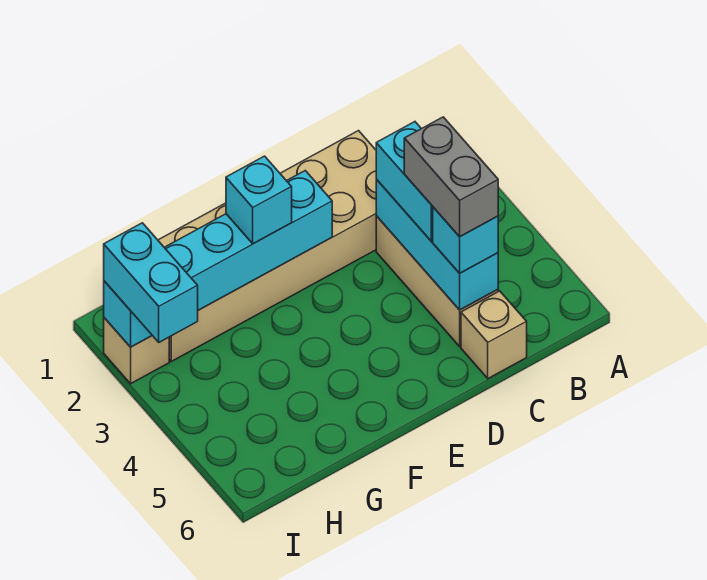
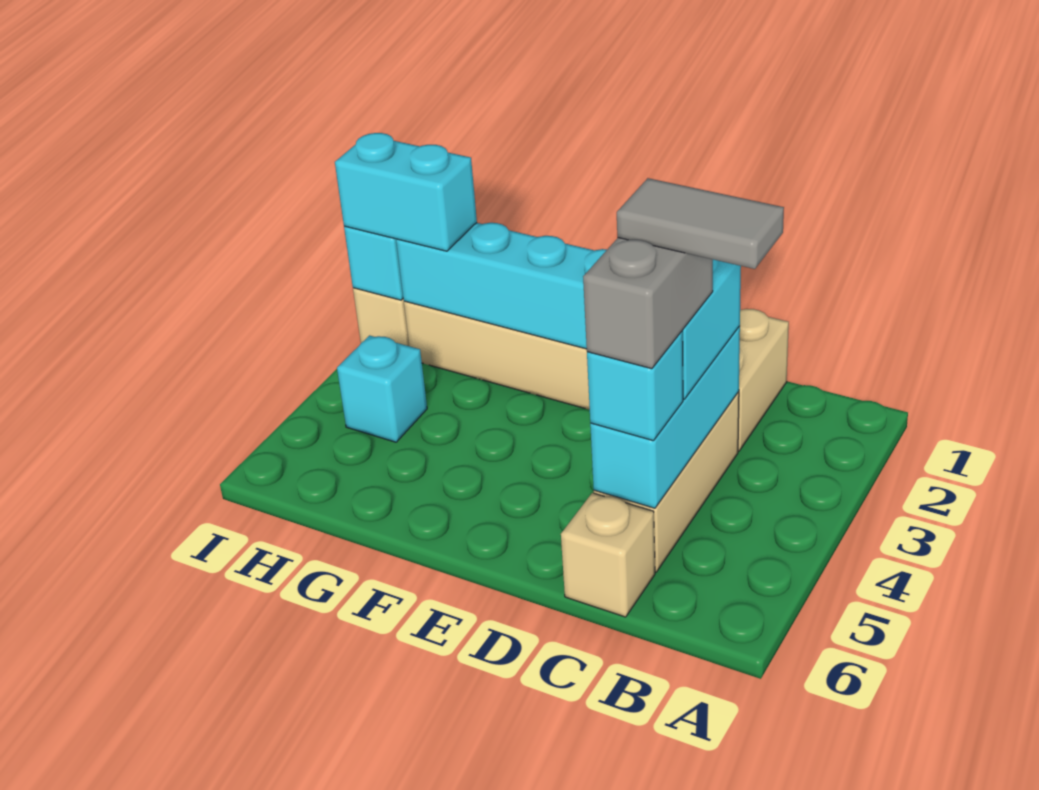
none -> grey tile B4:C4 level 5
cyan brick F2 level 3 -> cyan brick H4 level 1
cyan brick I2:I3 level 3 -> cyan brick H2:I2 level 3

